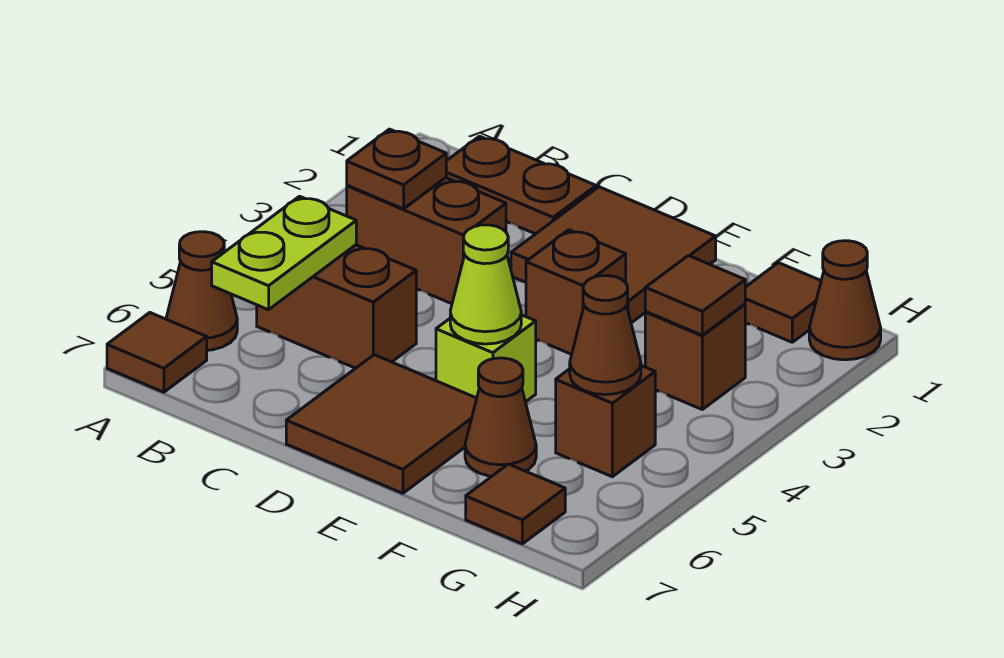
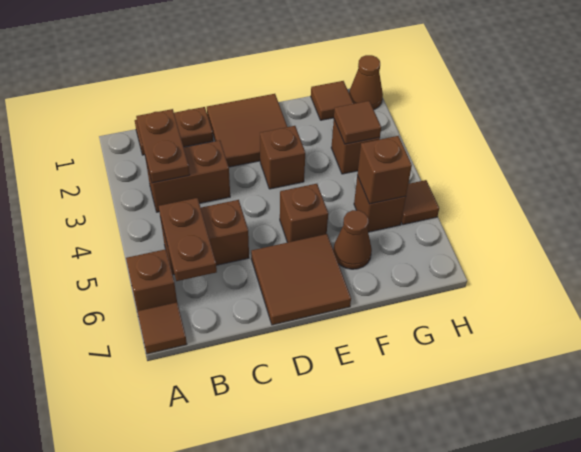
brown cone A6 level 1 -> brown brick A6 level 1
brown plate B3 level 2 -> brown plate B2:B3 level 2
lime plate B5:B6 level 2 -> brown plate B5:B6 level 2
lime brick E5 level 1 -> brown brick E5 level 1
lime cone E5 level 2 -> none
brown cone G5 level 2 -> brown brick G5 level 2
brown tile G7 level 1 -> brown tile H5 level 1

